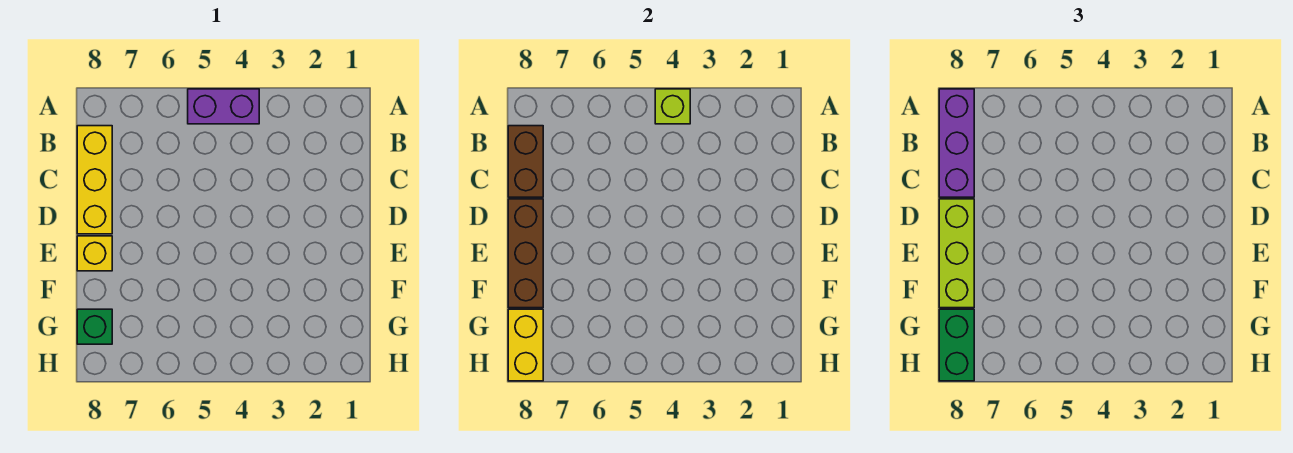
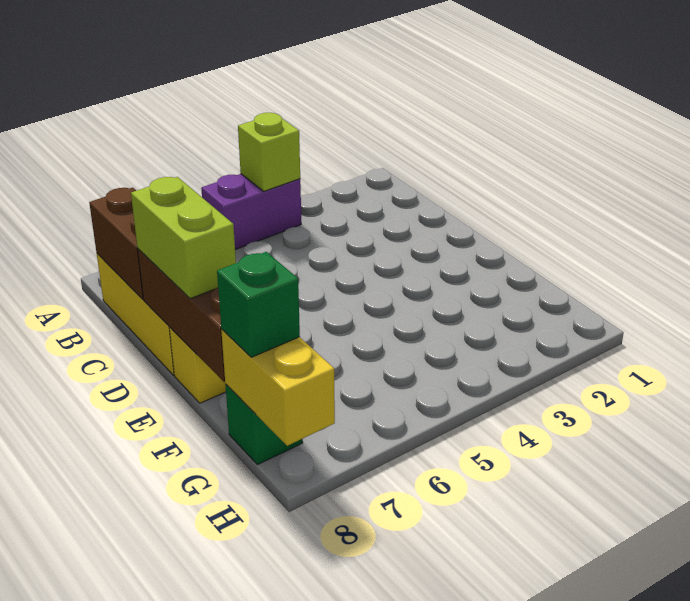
purple brick A8:C8 level 3 -> none
lime brick D8:F8 level 3 -> lime brick D8:E8 level 3
green brick G8:H8 level 3 -> green brick G8 level 3

